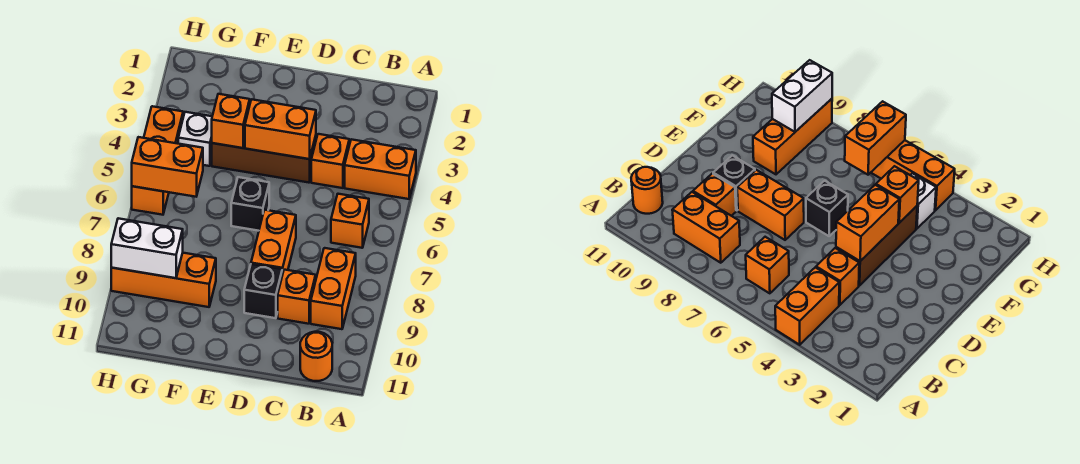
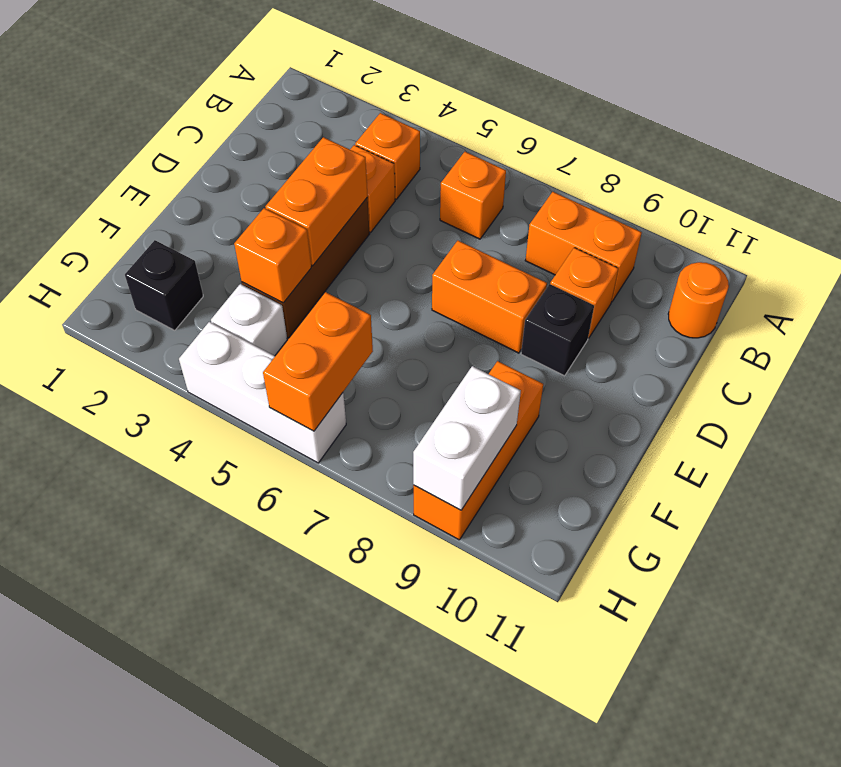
orange brick A4:B4 level 1 -> orange brick B4 level 1
black brick E6 level 1 -> black brick G2 level 1
orange brick H4:H6 level 1 -> white brick H4:H6 level 1

